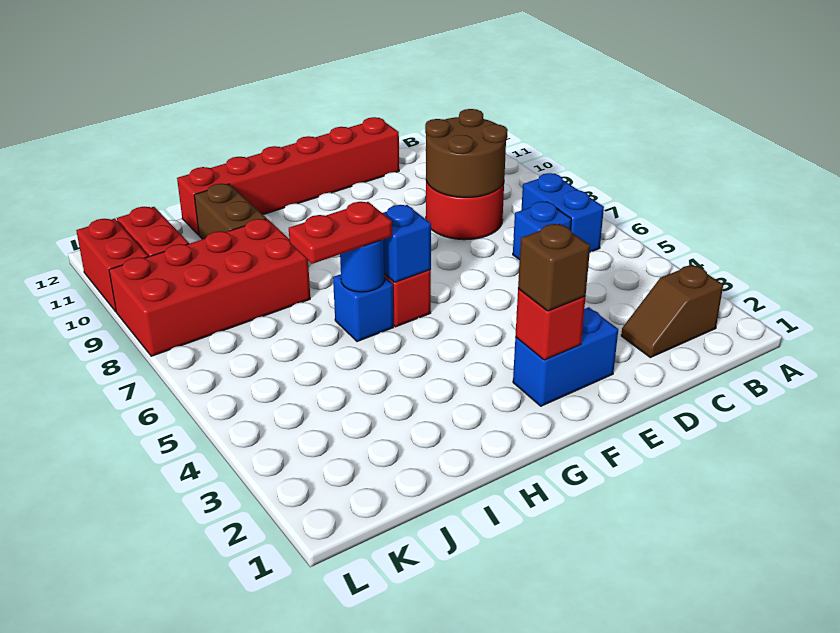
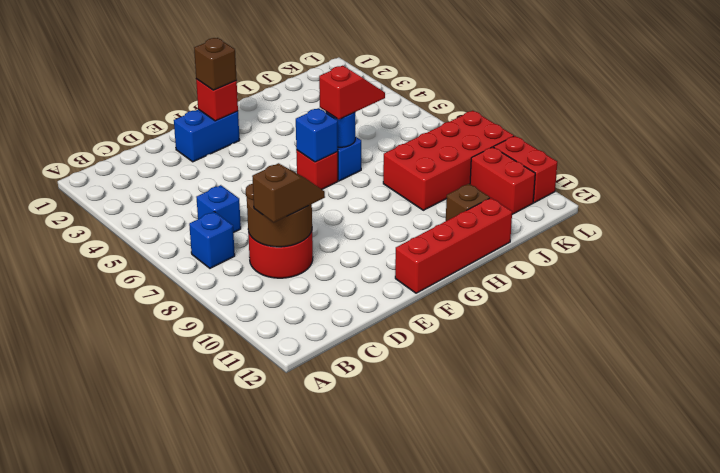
brown slope B2:C2 level 1 top B -> brown slope C9:D9 level 3 top C
blue brick B6:B7 level 1 -> blue brick B7 level 1
red brick D12:I12 level 1 -> red brick F12:I12 level 1
red plate H6:I6 level 3 -> red slope H6:I6 level 3 top H
brown brick I10:I11 level 1 -> brown brick I11 level 1

